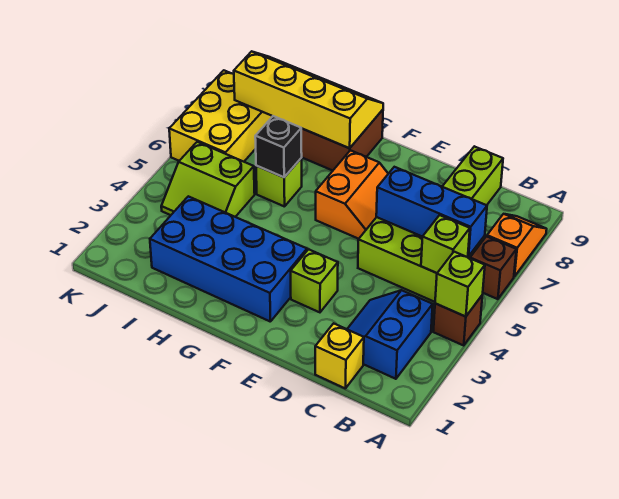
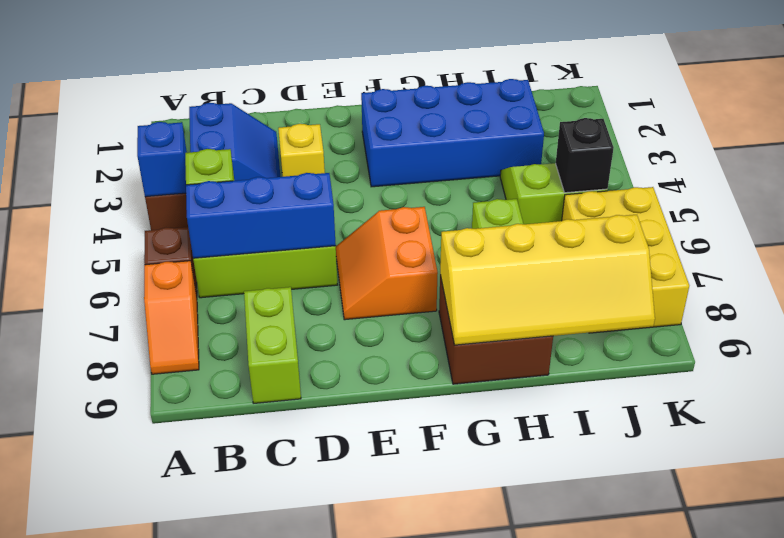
lime brick A4 level 2 -> blue brick A4 level 2
yellow brick C1 level 1 -> yellow brick D3 level 1
lime brick E3 level 1 -> none
black brick H6 level 2 -> black brick J5 level 2

